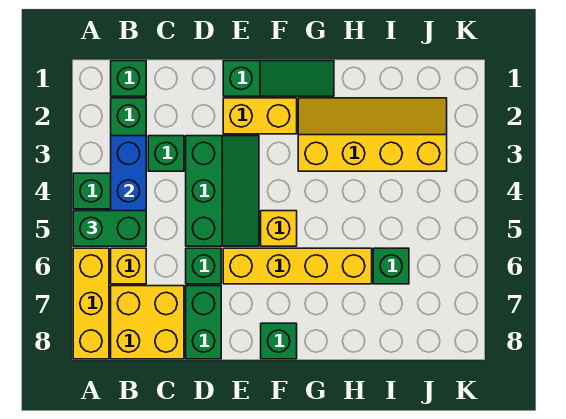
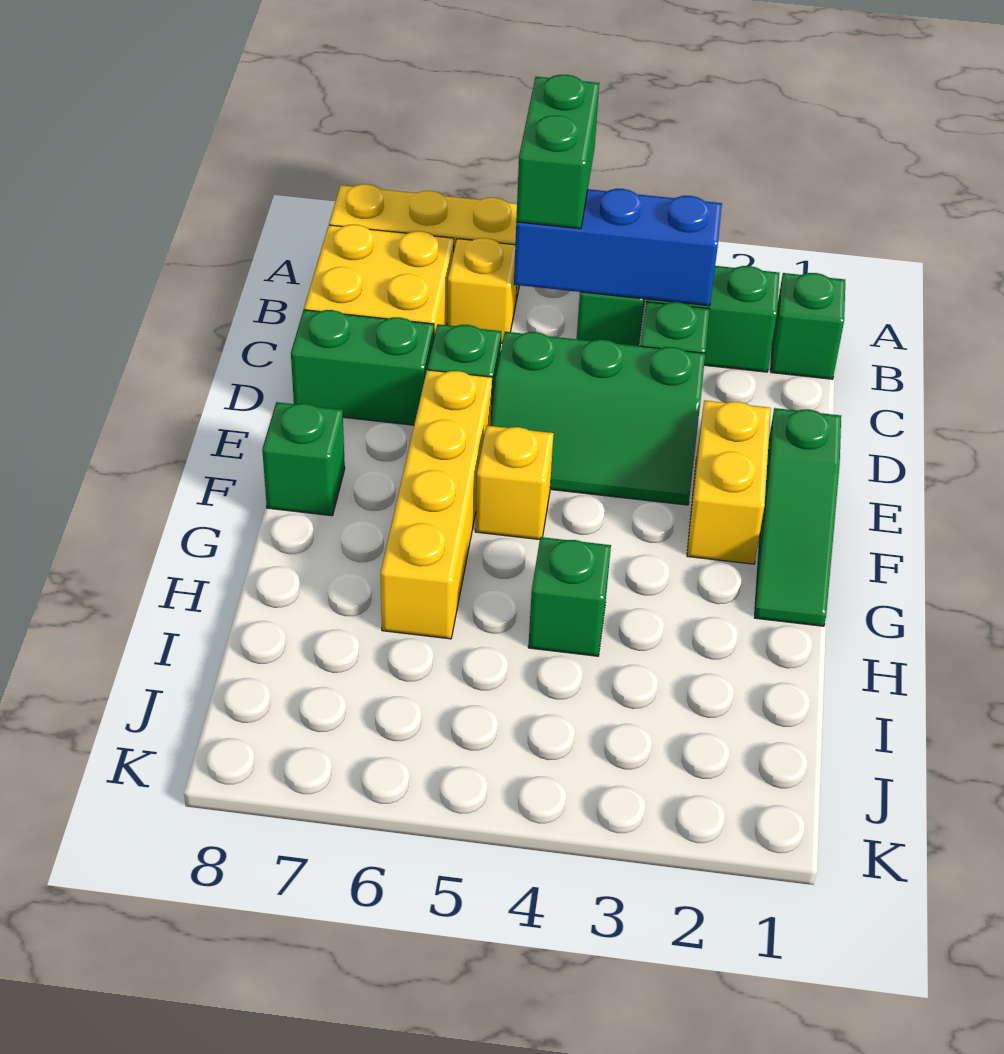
yellow slope G2:J3 level 1 top 3 -> none
green brick I6 level 1 -> green brick H4 level 1

